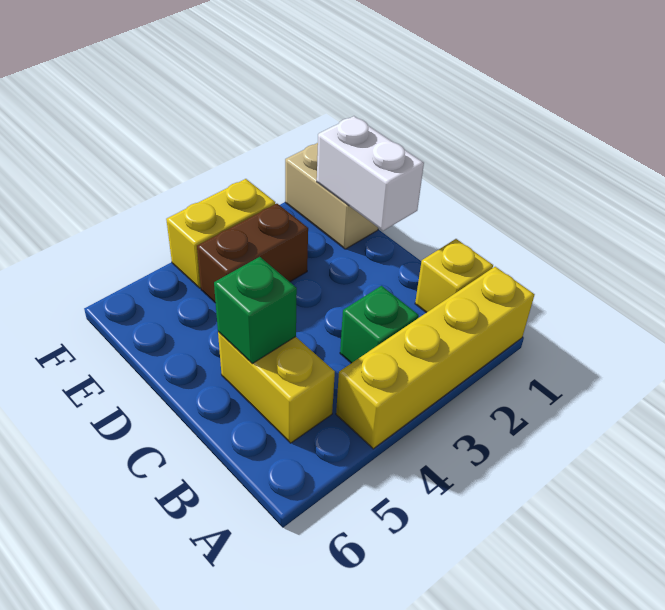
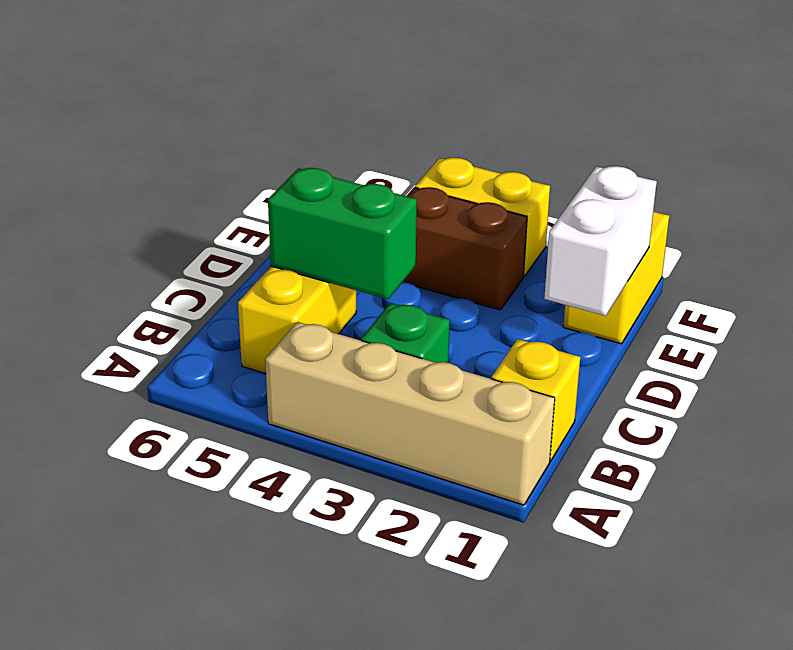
yellow brick A1:A4 level 1 -> tan brick A1:A4 level 1
green brick C5 level 2 -> green brick C4:C5 level 2
tan brick E1:F1 level 1 -> yellow brick E1:F1 level 1

